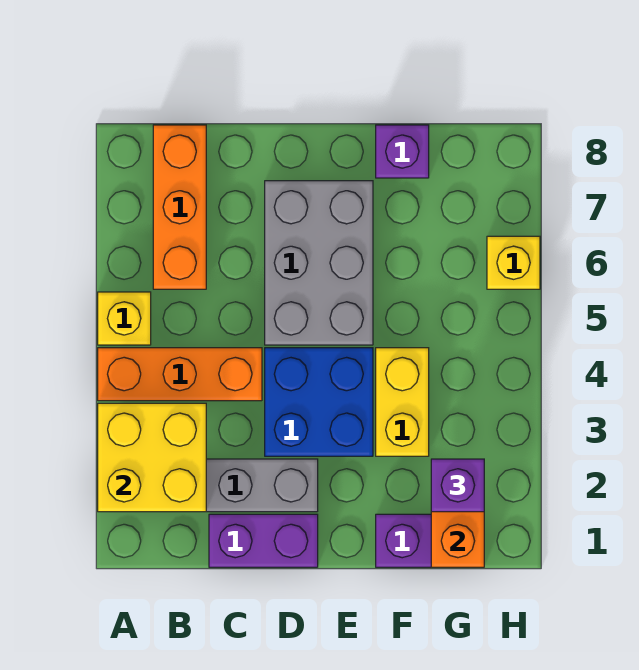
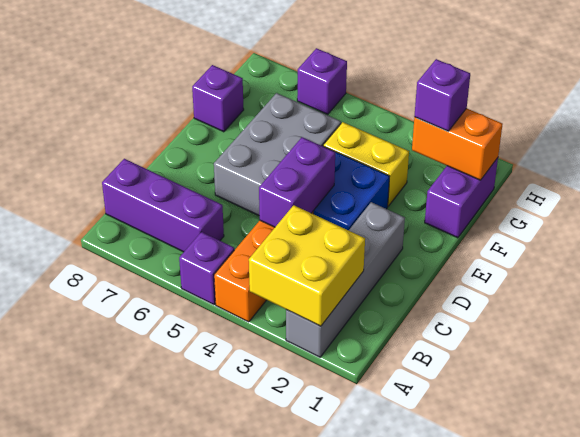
yellow brick A5 level 1 -> purple brick A5 level 1
orange brick B6:B8 level 1 -> purple brick B6:B8 level 1
purple brick C1:D1 level 1 -> purple brick C4:D4 level 2
grey brick D5:E7 level 1 -> grey brick D5:F6 level 1
yellow brick H6 level 1 -> purple brick H6 level 1

